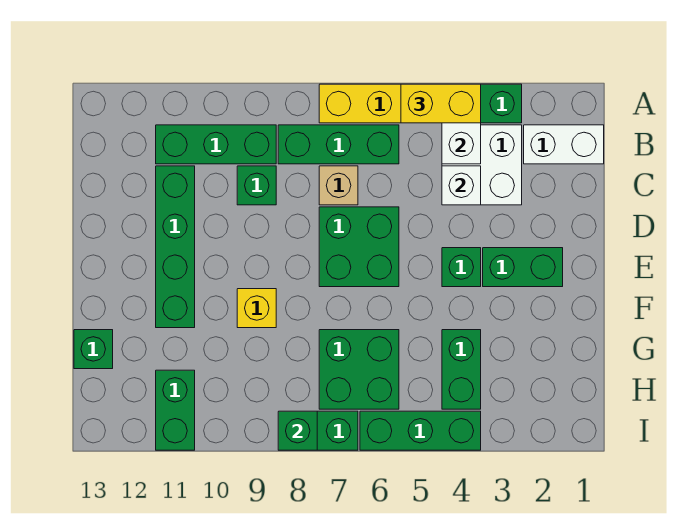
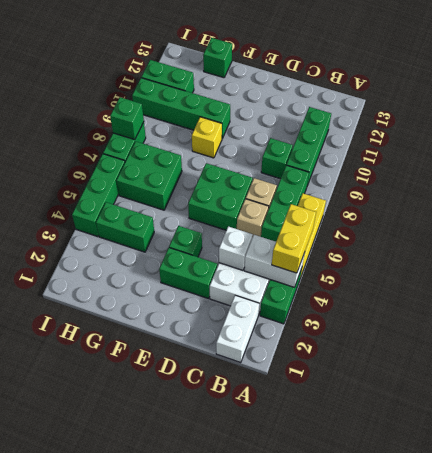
none -> tan brick C6 level 1
green brick C11:F11 level 1 -> green brick F10:I10 level 1
green brick E2:E3 level 1 -> green brick D3:E3 level 1

